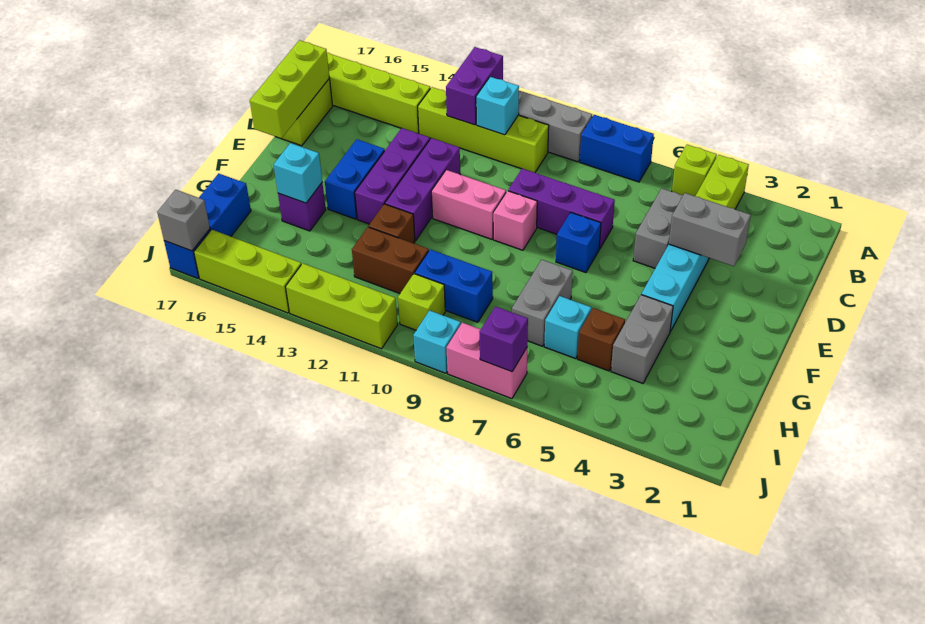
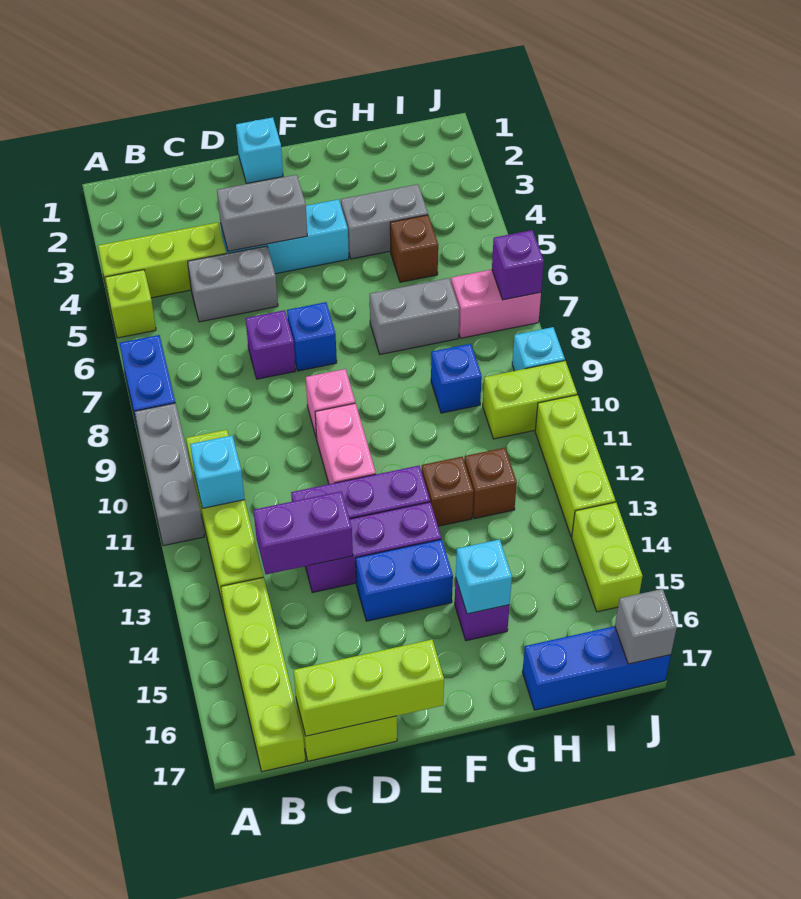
purple brick A12:B12 level 2 -> purple brick C13:D13 level 2
grey brick D3:D4 level 2 -> grey brick D4:E4 level 2
purple brick D7:D9 level 1 -> purple brick D7 level 1
cyan brick H6 level 1 -> cyan brick E1 level 1
blue brick H9:H10 level 1 -> blue brick H9 level 1
brown brick H11:H12 level 1 -> brown brick H12 level 1
lime brick I10 level 1 -> lime brick I10:J10 level 1
pink brick J7:J8 level 1 -> pink brick I7:J7 level 1
lime brick J14:J16 level 1 -> lime brick J14:J15 level 1

